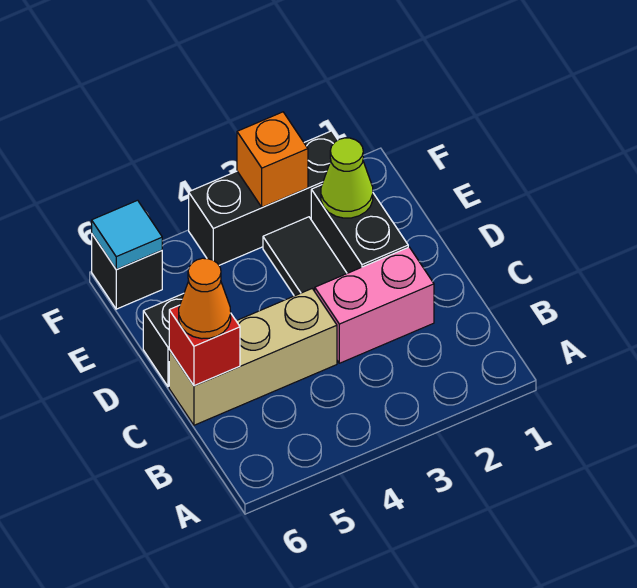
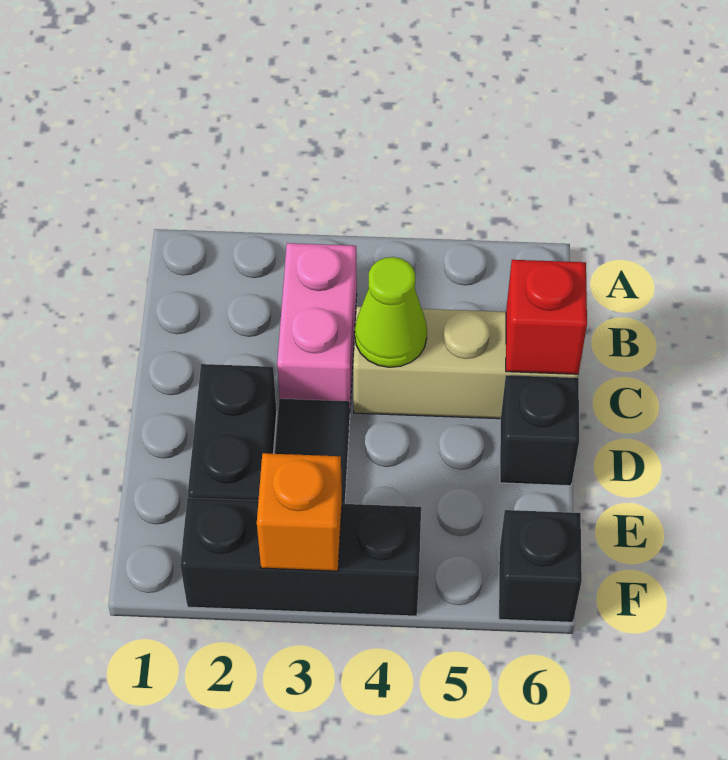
pink brick C2:C3 level 1 -> pink brick B3:C3 level 1
orange cone C6 level 3 -> none
lime cone E2 level 2 -> lime cone C4 level 2
cyan tile F6 level 2 -> none

